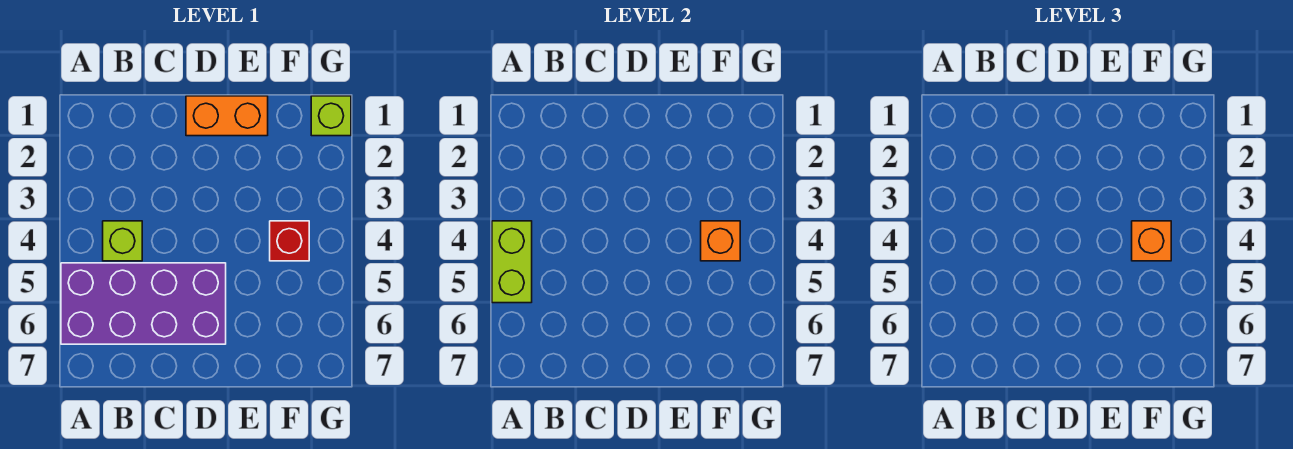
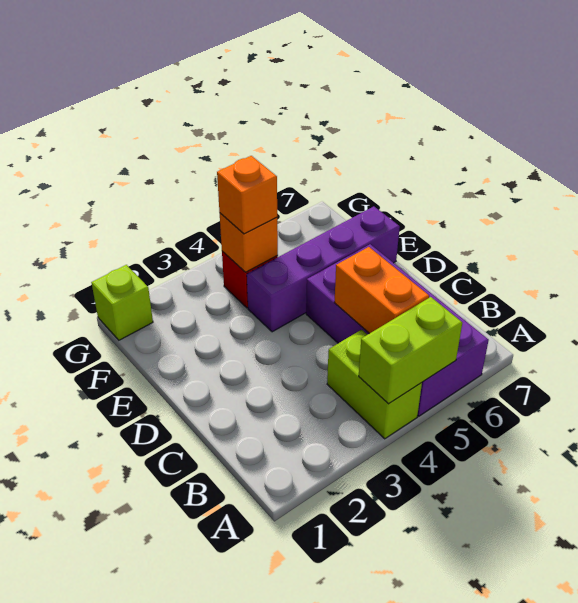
lime brick B4 level 1 -> lime brick A4:B4 level 1
orange brick D1:E1 level 1 -> orange brick B5:C5 level 2
none -> purple brick E4:E7 level 1

